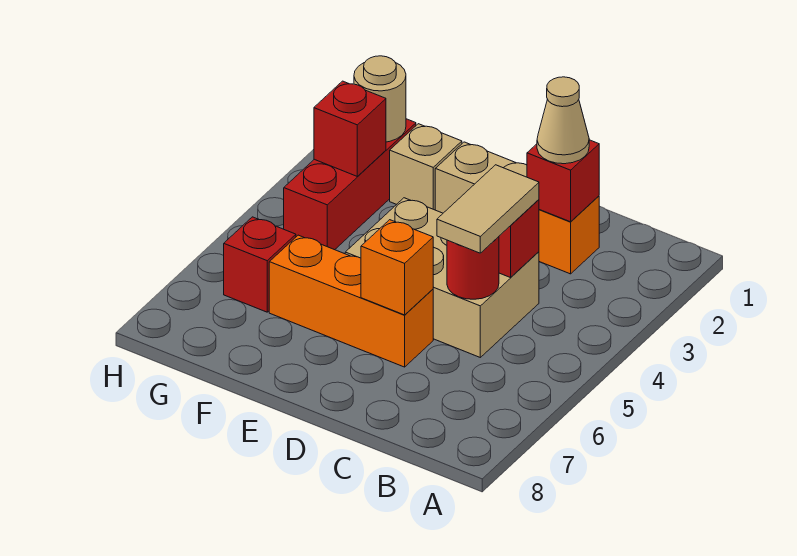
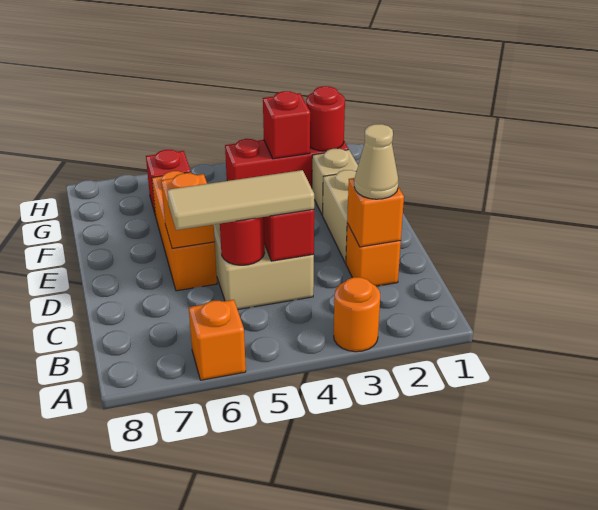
none -> orange round brick A3 level 1
none -> orange brick A6 level 1
red brick C2 level 2 -> orange brick C2 level 2
tan tile C4:C5 level 3 -> tan tile C4:C6 level 3
tan round brick G2 level 2 -> red round brick G2 level 2

